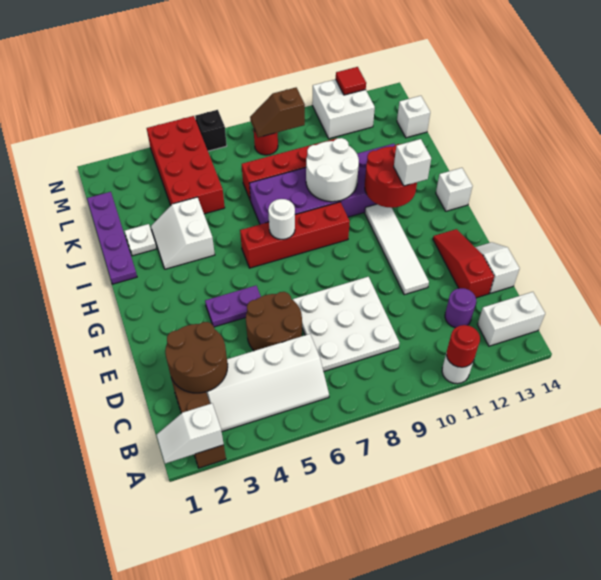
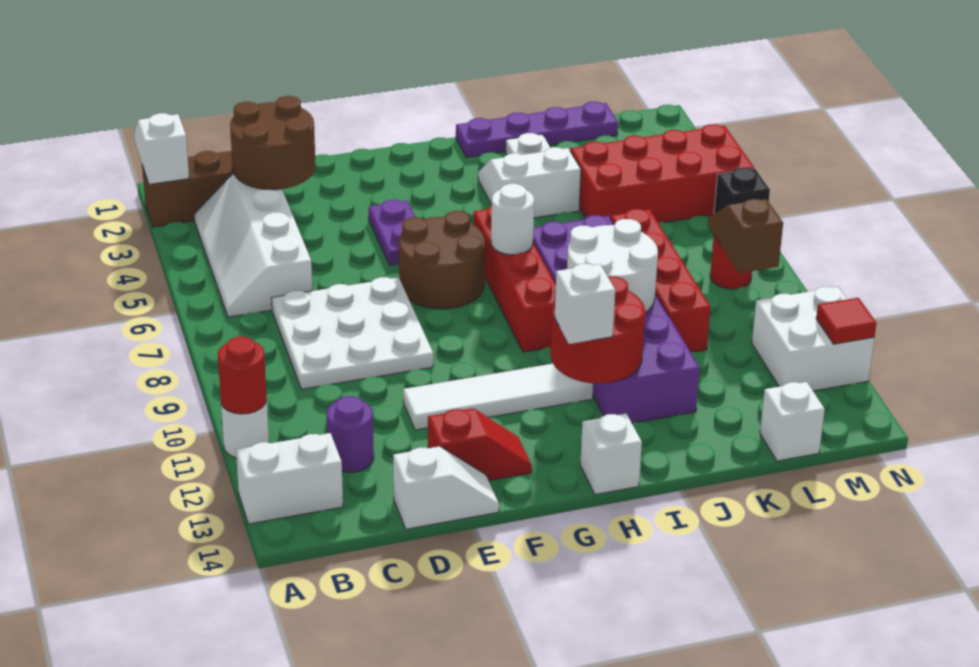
white brick B13:B14 level 1 -> white brick A13:B13 level 1
brown round brick D5:E6 level 1 -> brown round brick F6:G7 level 1
red slope D13:F13 level 1 top D -> red slope E13:F13 level 1 top E

